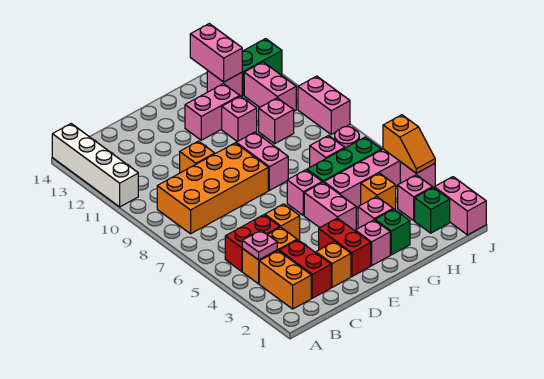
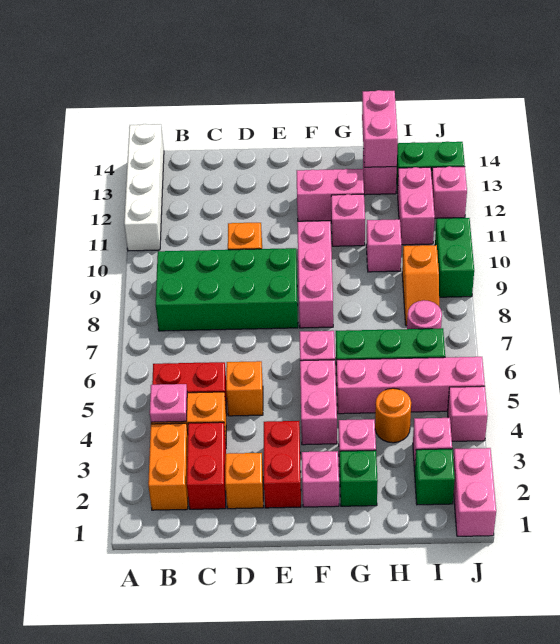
orange brick B8:E9 level 1 -> green brick B8:E9 level 1
pink brick F8:F9 level 1 -> pink brick F8:F10 level 1
orange brick H4 level 1 -> orange round brick H4 level 1
pink brick H7 level 1 -> pink brick J12 level 1
orange slope J4:J5 level 2 top 5 -> orange slope I8:I9 level 1 top 9
pink brick J9:J10 level 1 -> green brick J9:J10 level 1

